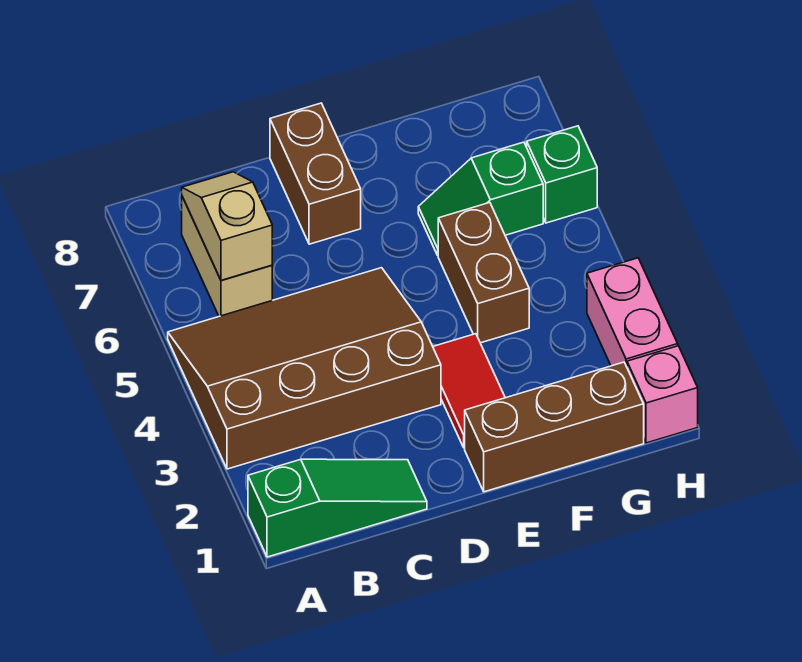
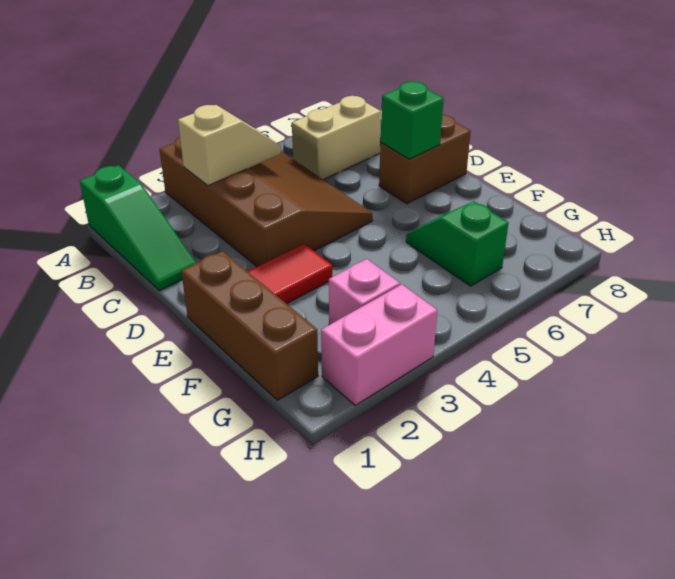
tan slope B6:B7 level 2 top 6 -> tan slope B3:B4 level 2 top 3
brown brick F4:F5 level 1 -> none
pink brick H1 level 1 -> pink brick G3 level 1
green brick H6 level 1 -> green brick D7 level 2

